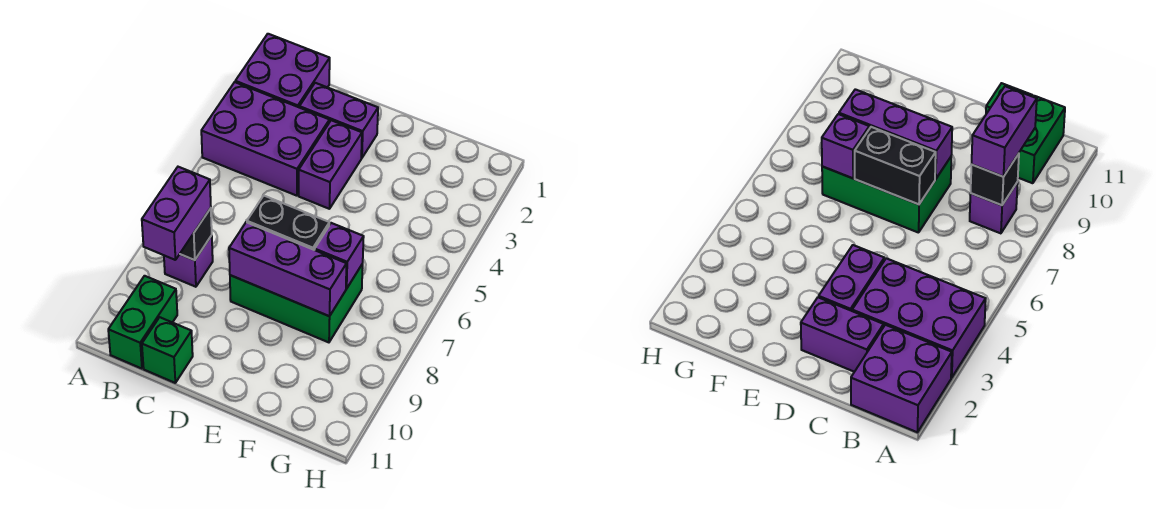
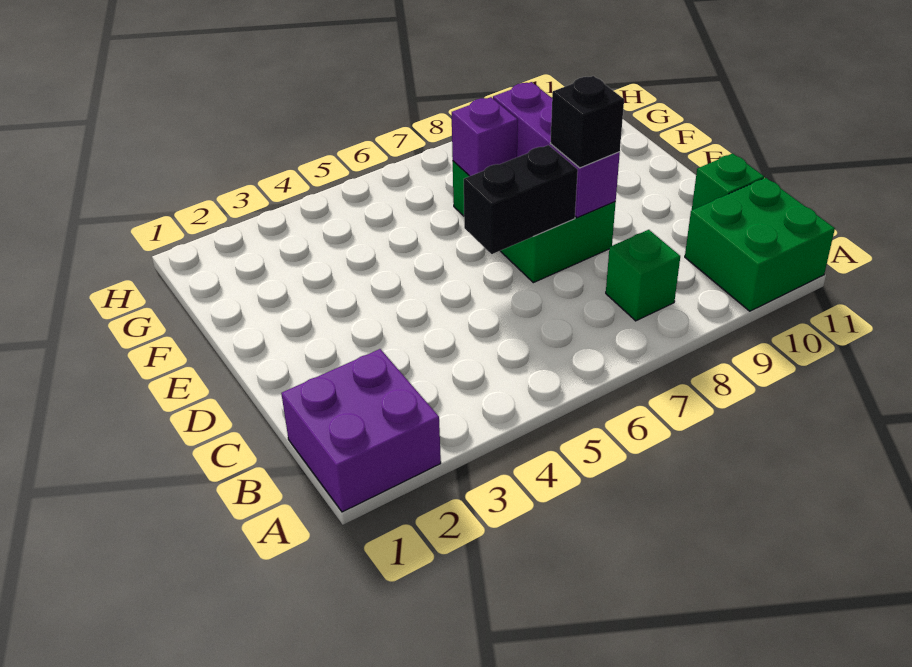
purple brick A3:C4 level 1 -> none
purple brick B8 level 1 -> green brick B8 level 1
black brick B8 level 2 -> black brick D8 level 3
purple brick B8:B9 level 3 -> none
green brick B10:B11 level 1 -> green brick A10:B11 level 1
purple brick C2:D2 level 1 -> none
purple brick D3:D4 level 1 -> none
black brick D7:E7 level 2 -> black brick D6:D7 level 2

